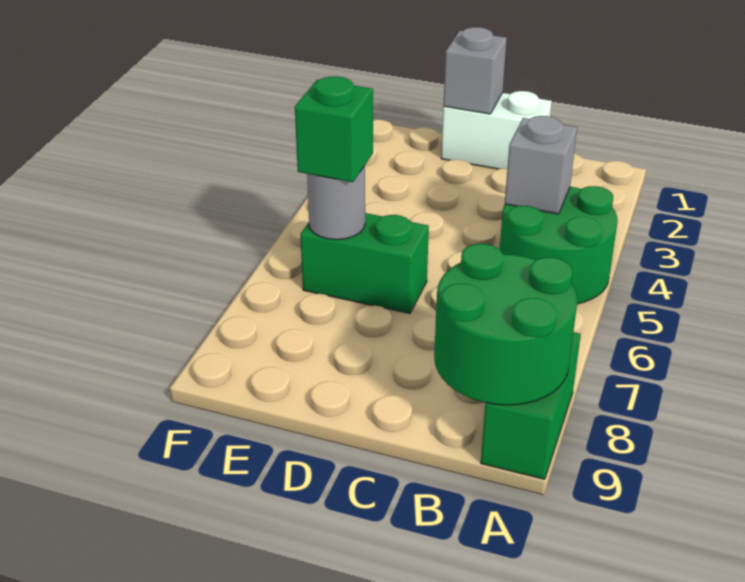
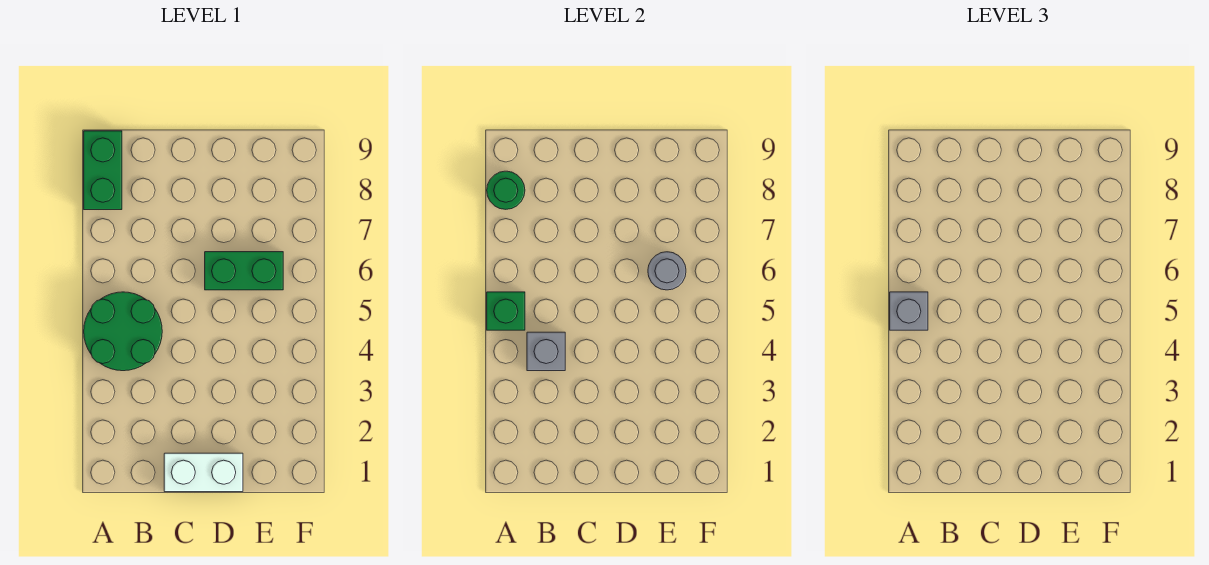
green round brick A8:B9 level 2 -> green round brick A8 level 2
grey brick D1 level 2 -> grey brick A5 level 3
green brick E6 level 3 -> green brick A5 level 2

